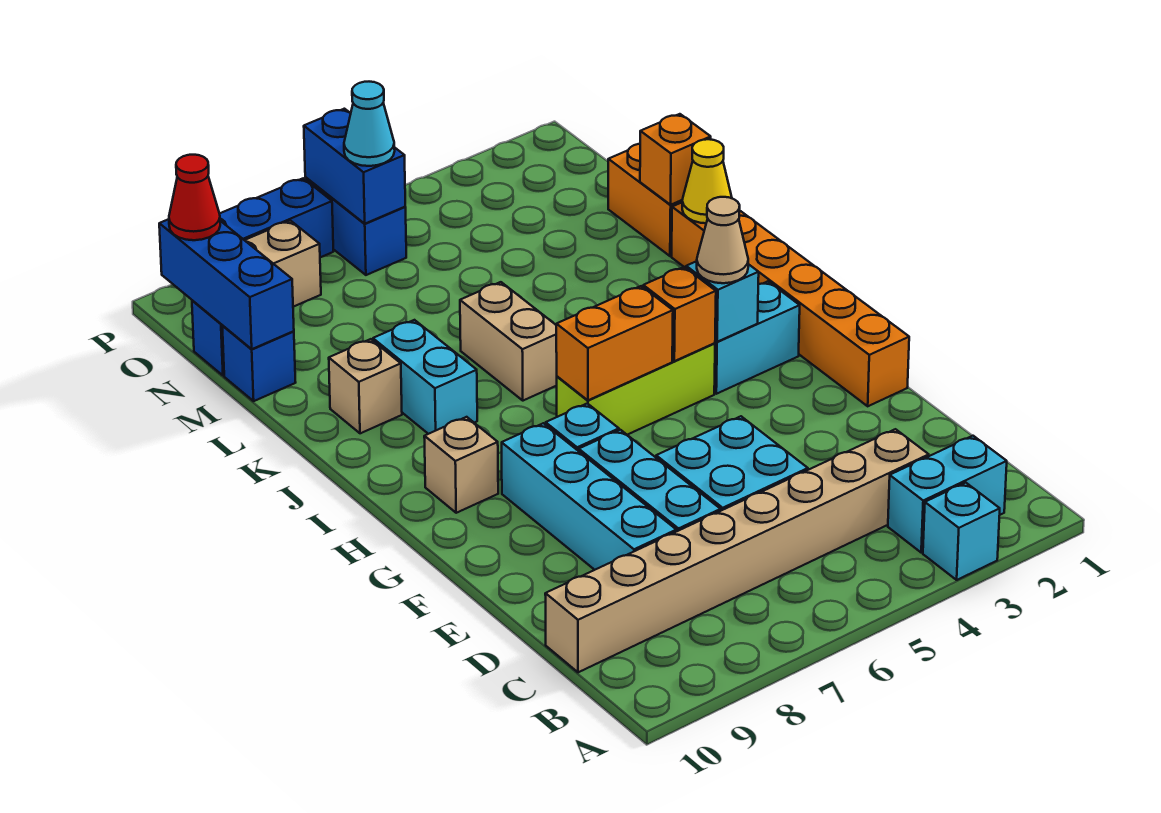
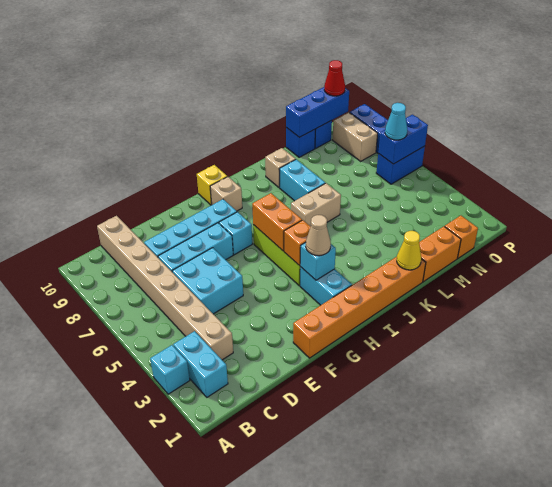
none -> yellow brick H10 level 1
cyan brick J8:K8 level 1 -> cyan brick K7:K8 level 1
orange brick L1 level 2 -> orange brick N1 level 1

